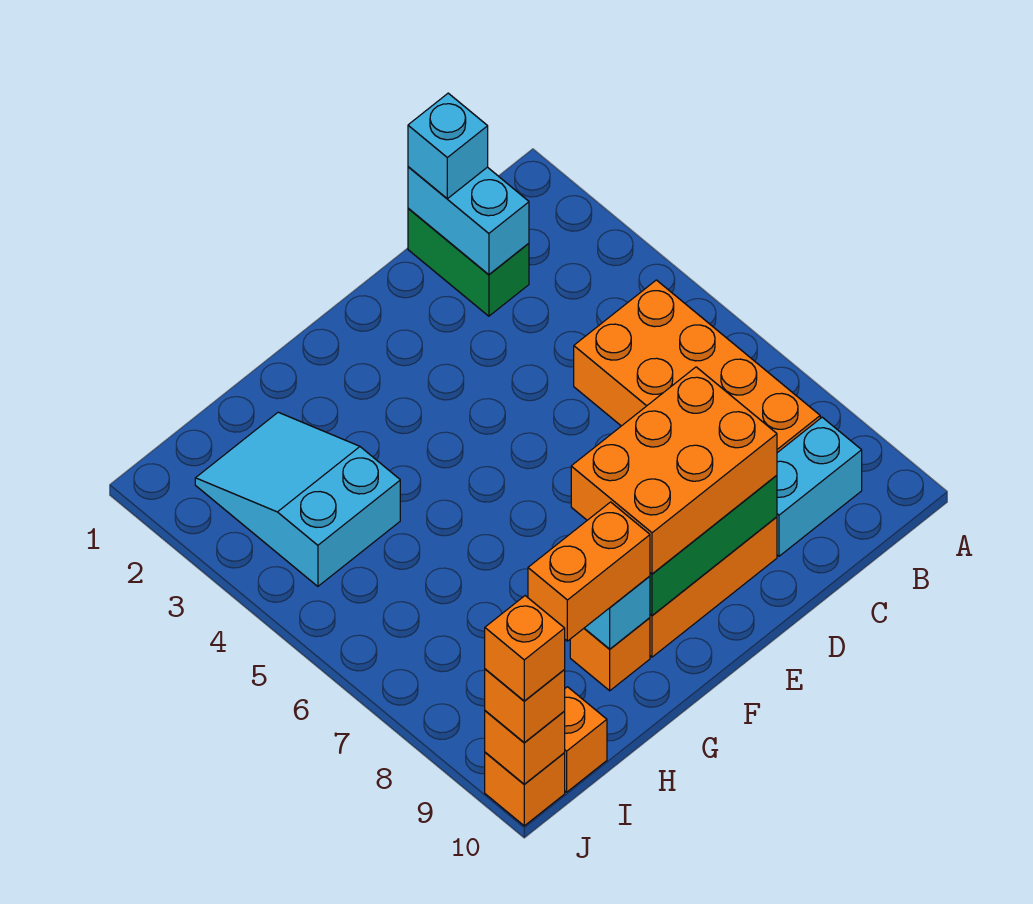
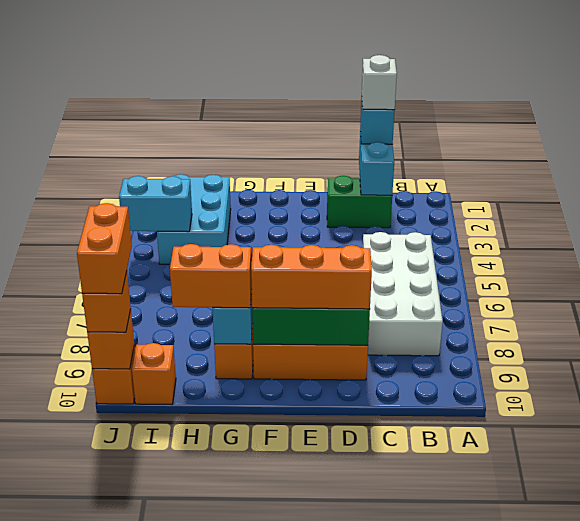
orange brick B5:C8 level 1 -> white brick B5:C8 level 1
cyan brick B9:C9 level 1 -> cyan brick I4:J4 level 2
green brick C1:C2 level 1 -> green brick C2:D2 level 1
none -> white brick C1 level 4
orange brick D8:F9 level 3 -> orange brick D9:F9 level 3
cyan slope H2:I4 level 1 top 4 -> cyan brick H2:I4 level 1
orange brick J10 level 4 -> orange brick J9:J10 level 4

